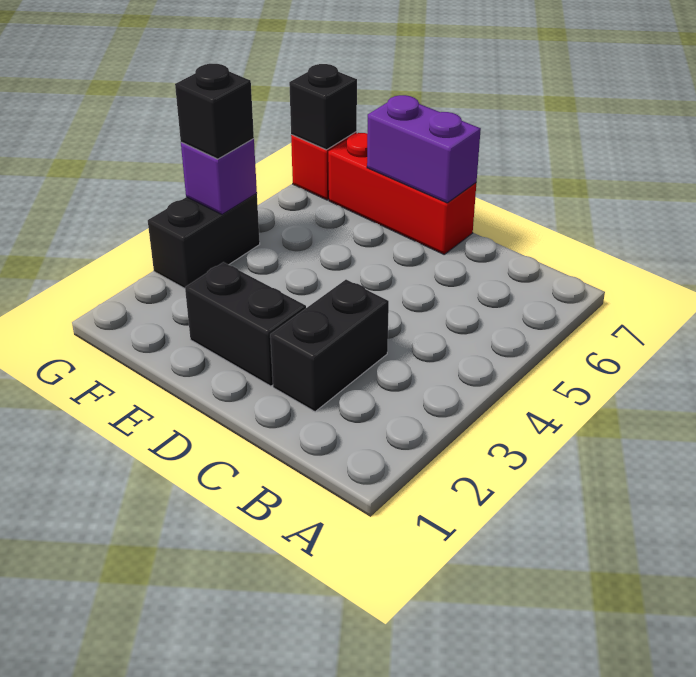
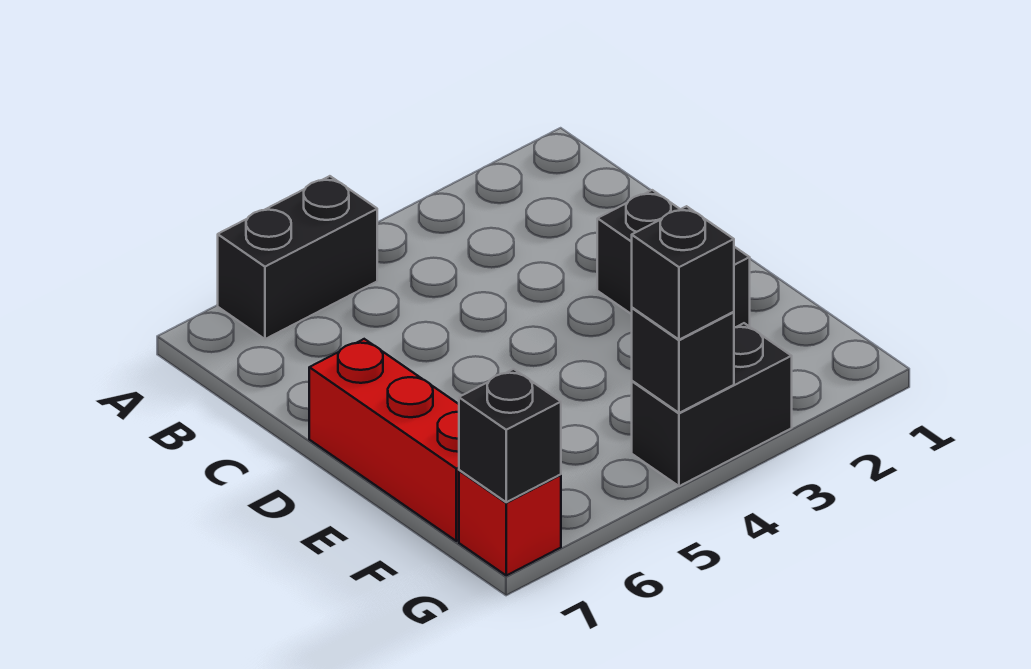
black brick C2:C3 level 1 -> black brick A5:A6 level 1
purple brick D7:E7 level 2 -> none
purple brick G4 level 2 -> black brick G4 level 2

